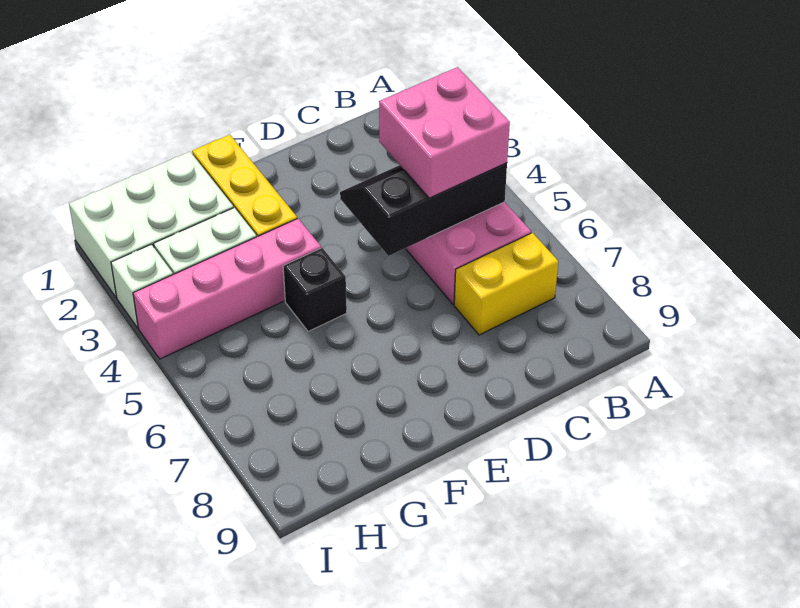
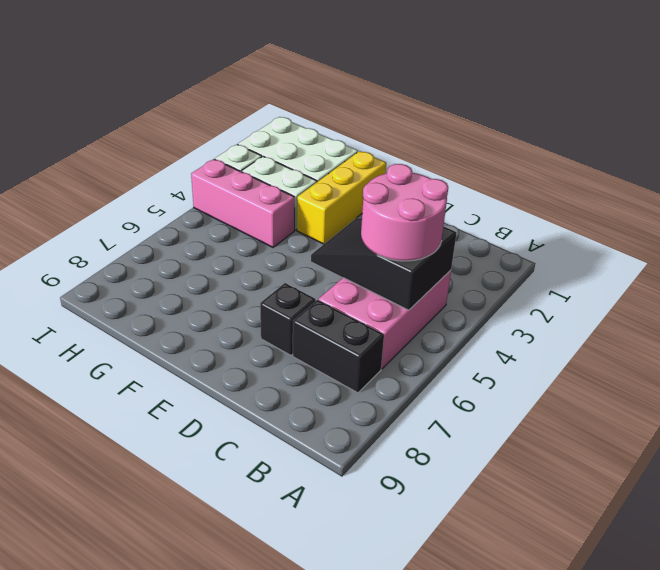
black slope B4:D5 level 2 top 5 -> black slope B4:D5 level 2 top B
pink brick B4:C5 level 3 -> pink round brick B4:C5 level 3
yellow brick B7:C7 level 1 -> black brick B7:C7 level 1
pink brick F4:I4 level 1 -> pink brick G4:I4 level 1
black brick F5 level 1 -> black brick D7 level 1

